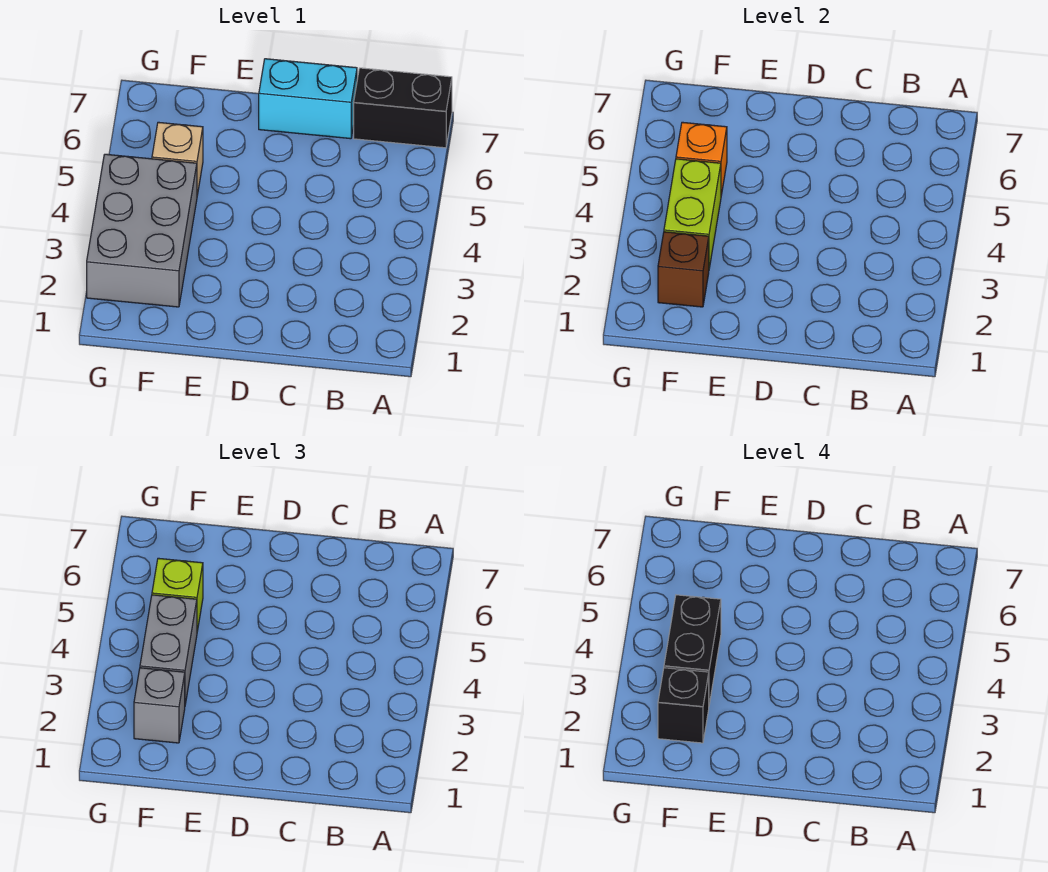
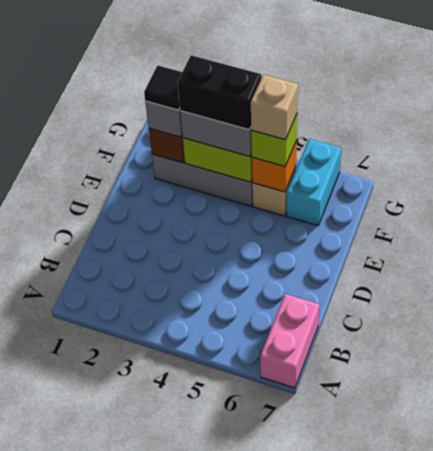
black brick A7:B7 level 1 -> pink brick A7:B7 level 1
cyan brick C7:D7 level 1 -> cyan brick F6:G6 level 1
black brick F2 level 4 -> black tile F2 level 4
none -> tan brick F5 level 4

